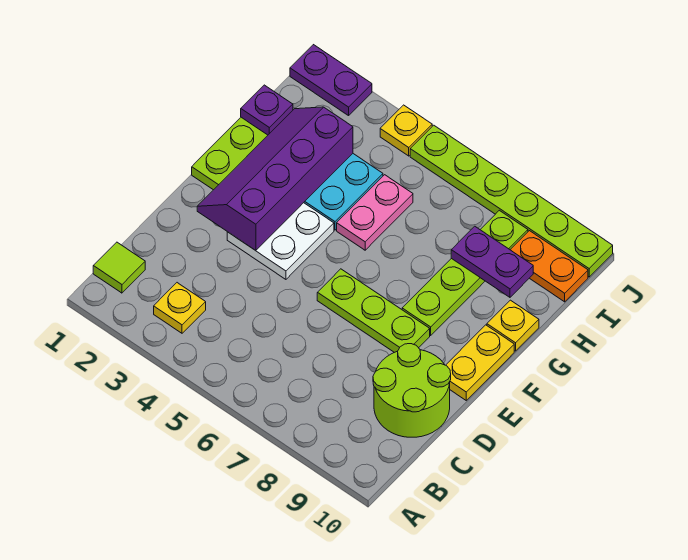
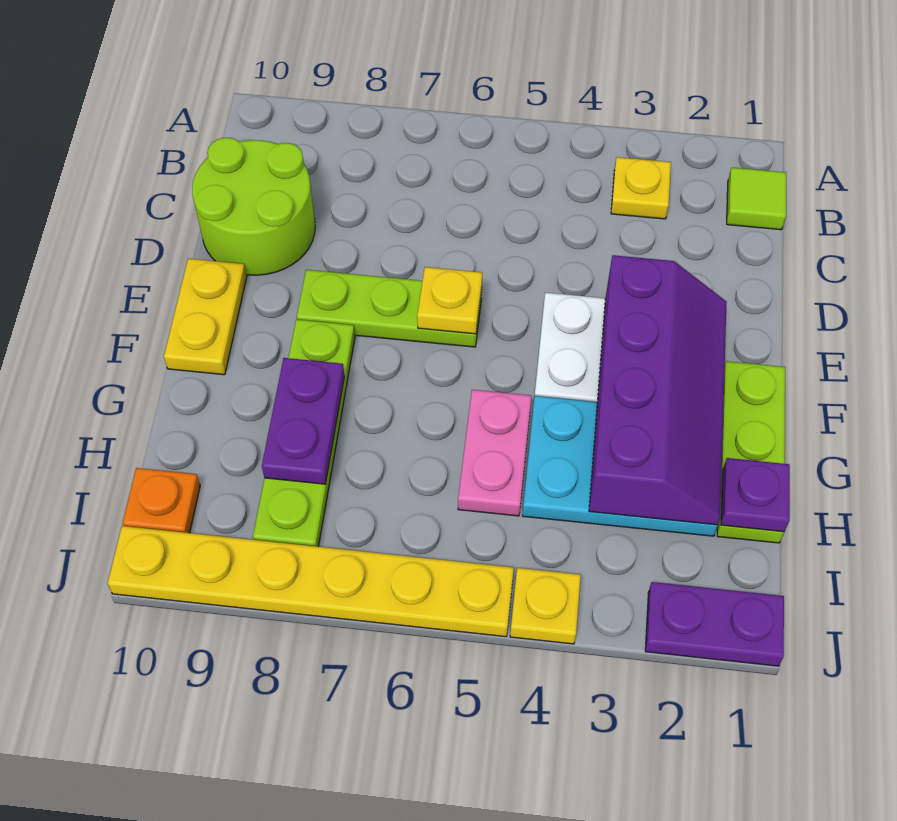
yellow plate G10 level 1 -> yellow plate E6 level 2
purple plate H8:H9 level 2 -> purple plate G8:H8 level 2
orange plate I9:I10 level 1 -> orange plate I10 level 1
lime plate J5:J10 level 1 -> yellow plate J5:J10 level 1

